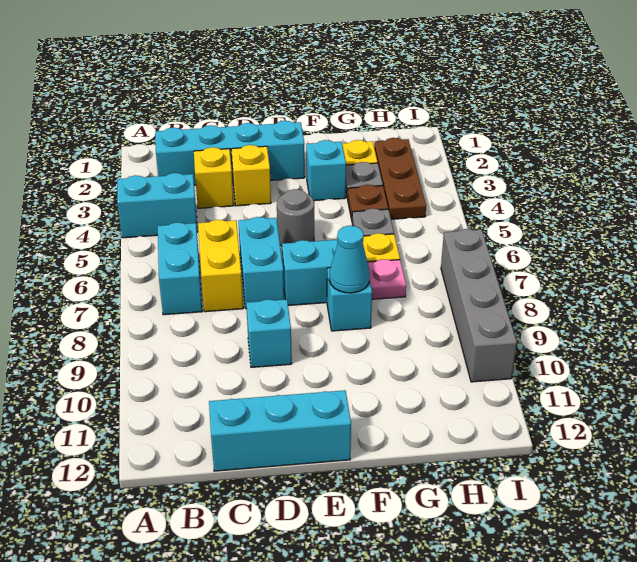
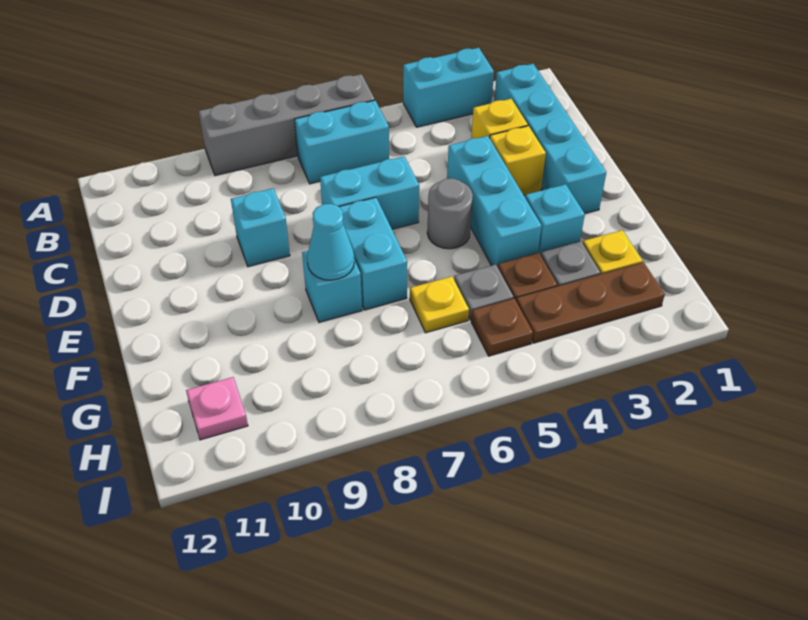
cyan brick A4:B4 level 1 -> cyan brick A3:A4 level 1
yellow brick C6:C7 level 1 -> none
cyan brick C12:E12 level 1 -> cyan brick D4:F4 level 1
pink plate G7 level 1 -> pink plate H11 level 1
none -> brown plate H5 level 1
grey brick I7:I10 level 1 -> grey brick A6:A9 level 1

